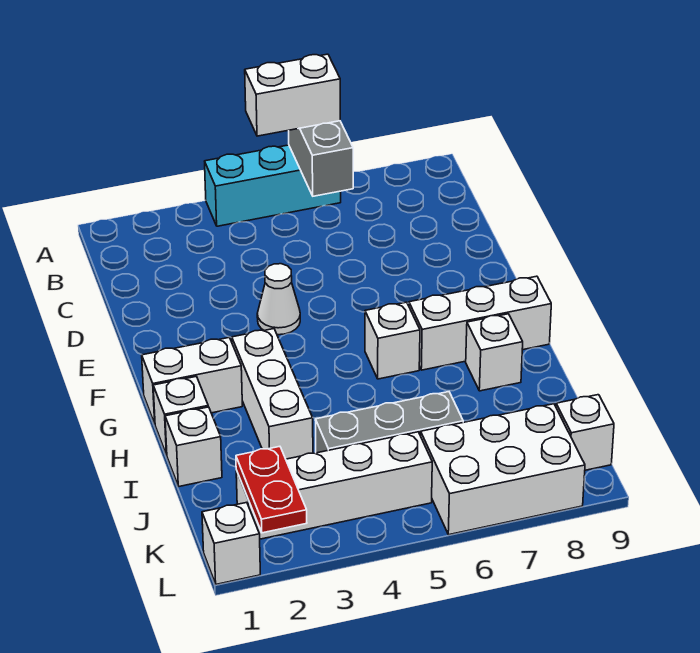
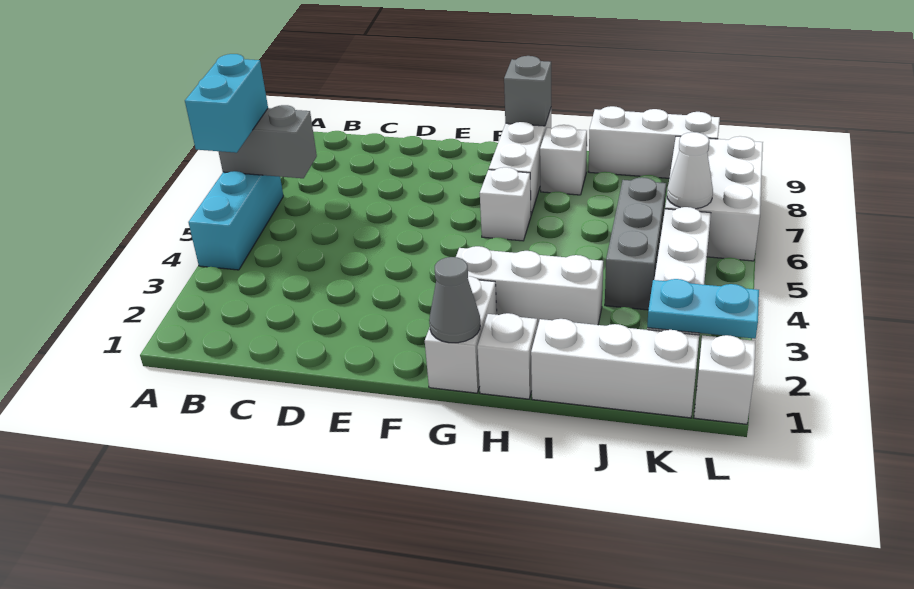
white brick A5:A6 level 3 -> cyan brick A5:A6 level 3
white cone E4 level 1 -> white cone K6 level 2
none -> grey cone G1 level 2
none -> grey brick G9 level 2
white brick I1 level 1 -> white brick I1:K1 level 1
red plate K2:L2 level 2 -> cyan plate K2:L2 level 2
white brick K9 level 1 -> white brick I9:K9 level 1

